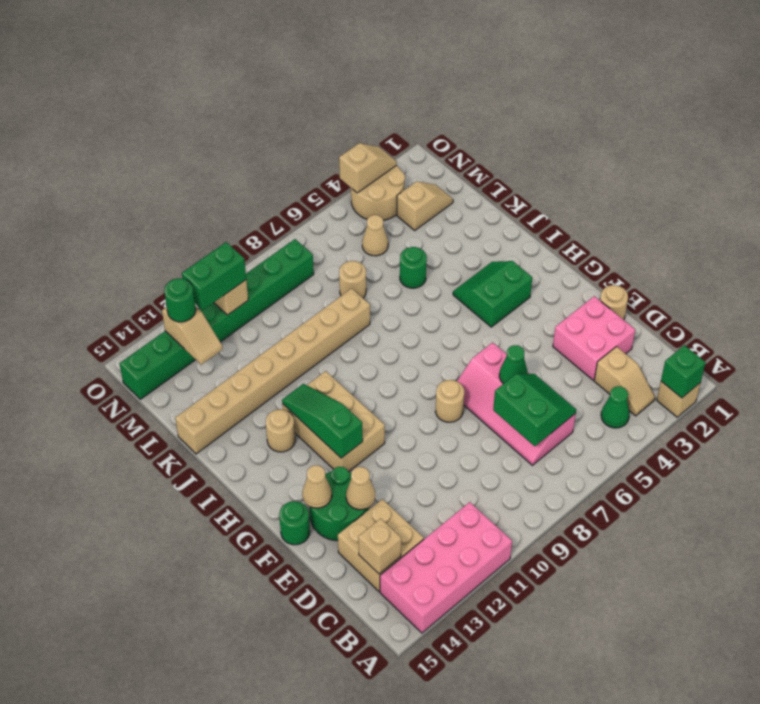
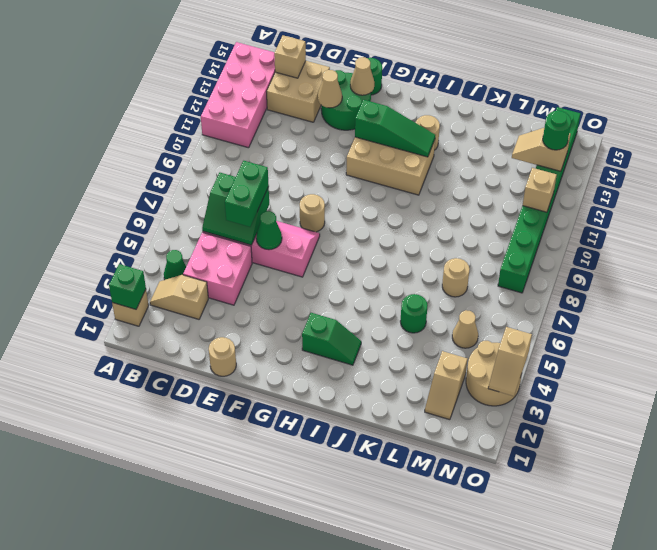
pink brick D2:E3 level 1 -> pink brick C4:D5 level 1
green slope H3:I4 level 1 top H -> green slope H3:I3 level 1 top H
tan brick K8:K15 level 1 -> none
green brick N11:N12 level 3 -> green brick D6:D7 level 3

